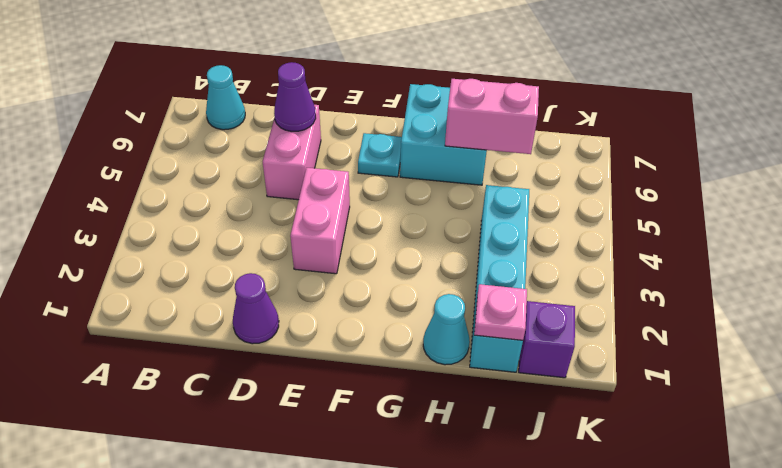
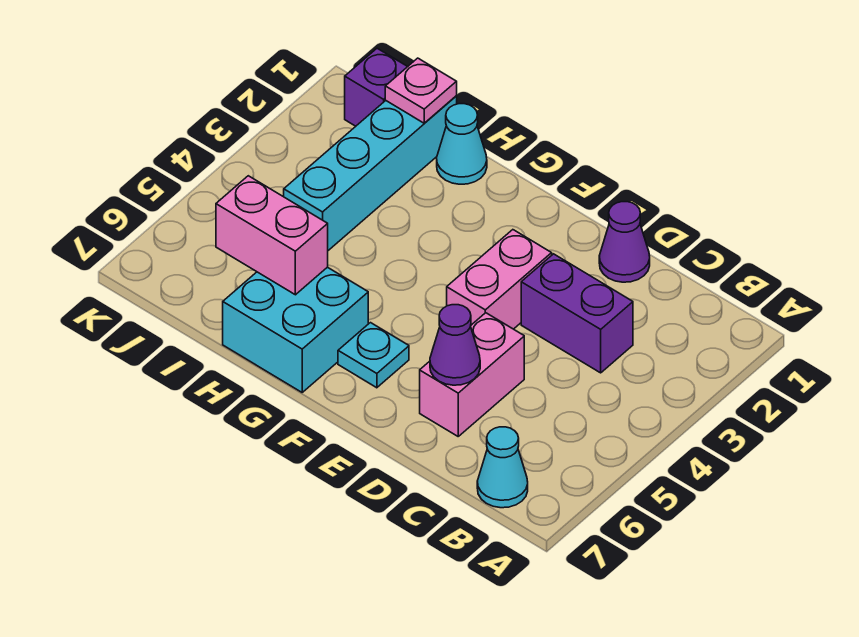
none -> purple brick C3:D3 level 1

